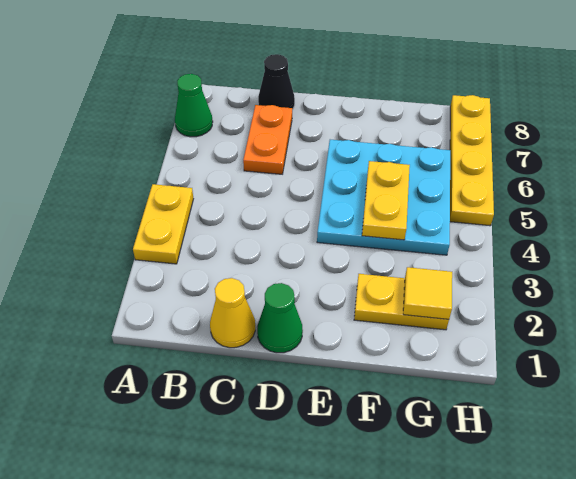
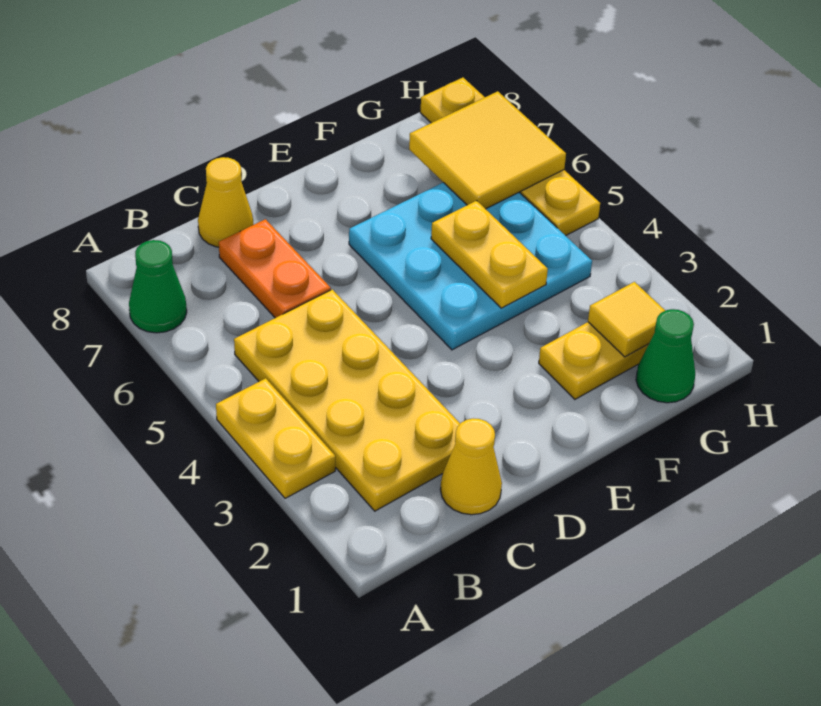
none -> yellow plate B2:C5 level 1
black cone C8 level 1 -> yellow cone C8 level 1
green cone D1 level 1 -> green cone G1 level 1
none -> yellow tile G6:H7 level 2

